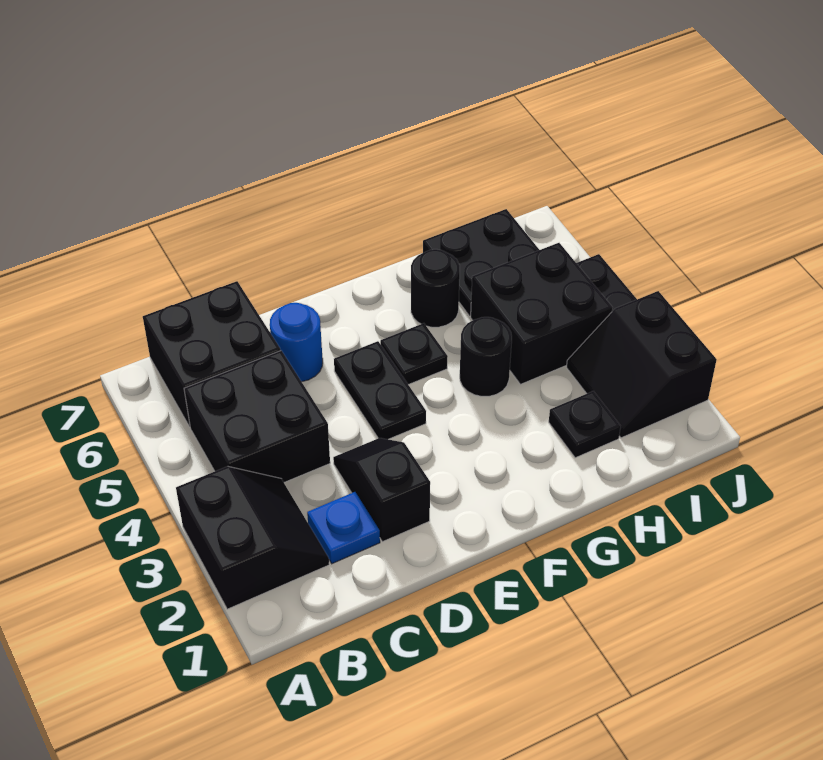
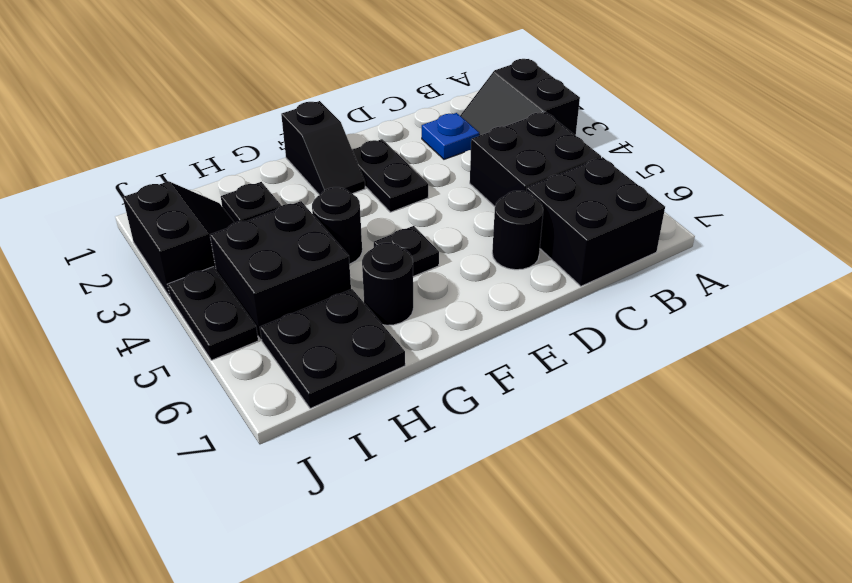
black slope D2:D3 level 1 top 2 -> black slope F1:F2 level 1 top 1
blue round brick D6 level 1 -> black round brick D6 level 1
black plate E4:E5 level 1 -> black plate E2:E3 level 1

